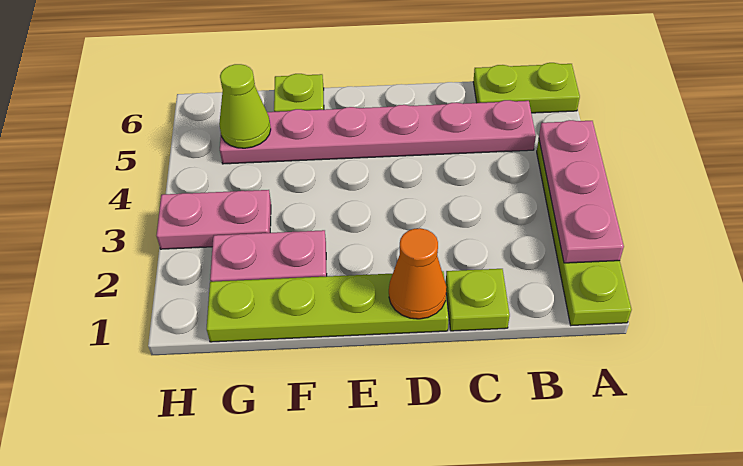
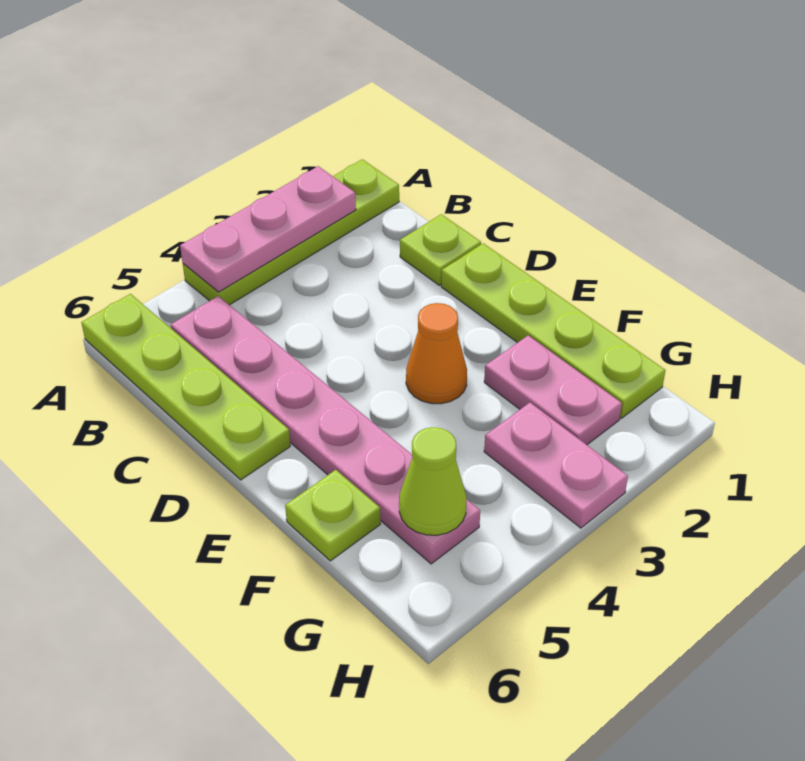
lime plate A6:B6 level 1 -> lime plate A6:D6 level 1
orange cone D1 level 2 -> orange cone E3 level 1

